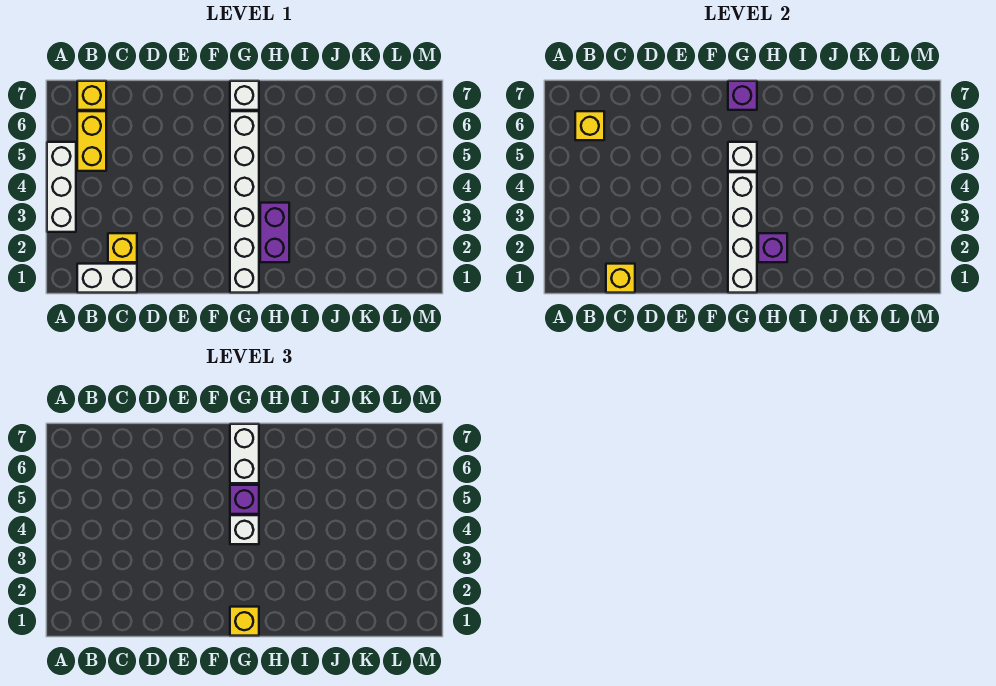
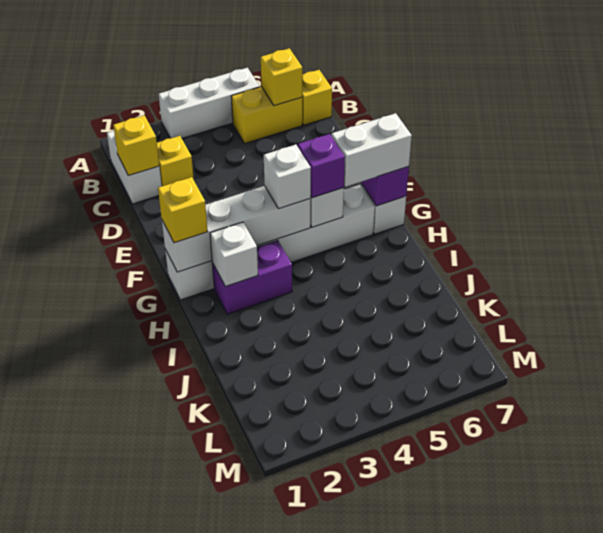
purple brick H2 level 2 -> white brick H2 level 2

